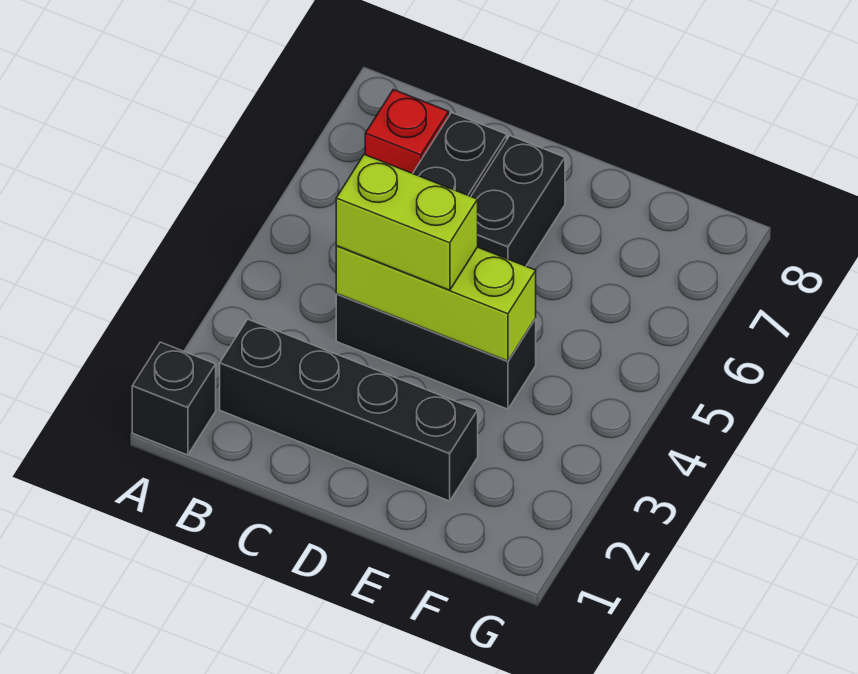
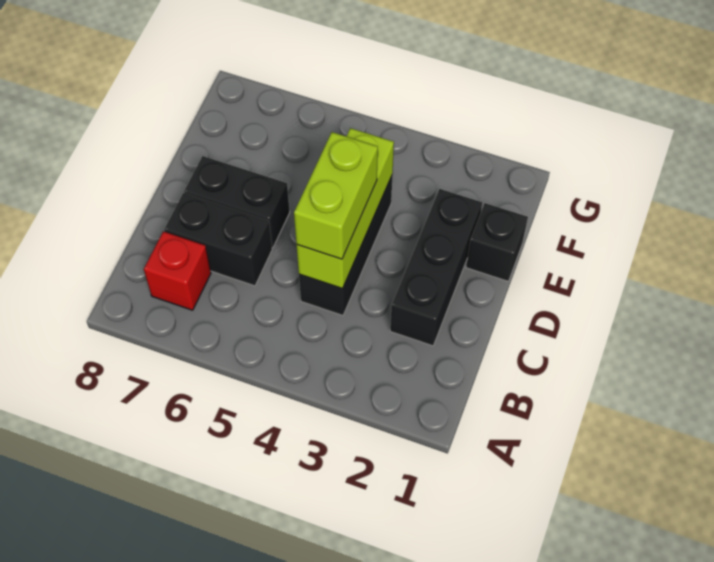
black brick A1 level 1 -> black brick E1 level 1
black brick B2:E2 level 1 -> black brick C2:E2 level 1

